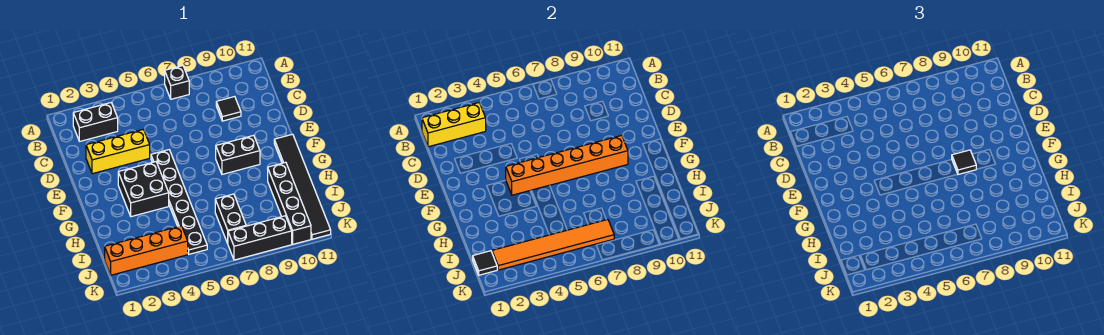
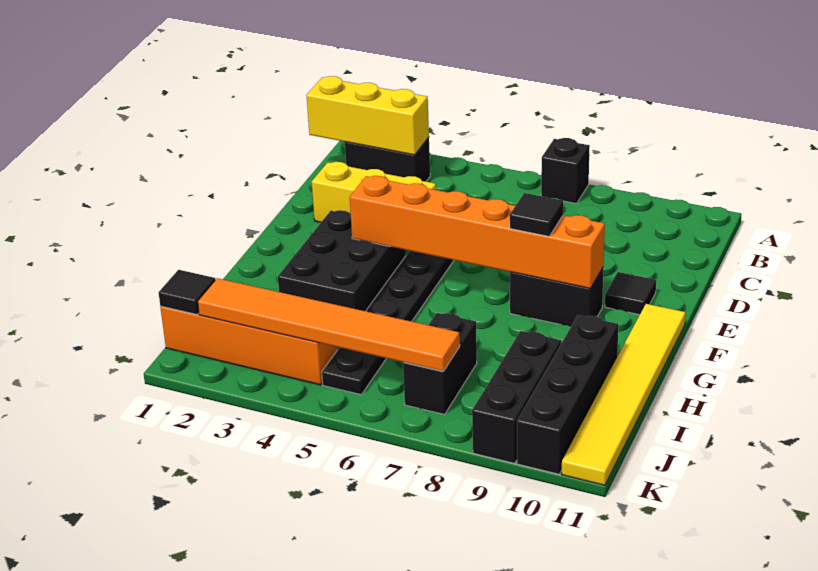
black tile C9 level 1 -> black tile E10 level 1
black brick F3:G4 level 1 -> black brick F3:H4 level 1
black tile F11:K11 level 1 -> yellow tile F11:K11 level 1
black brick K7:K9 level 1 -> black brick I9:K9 level 1

